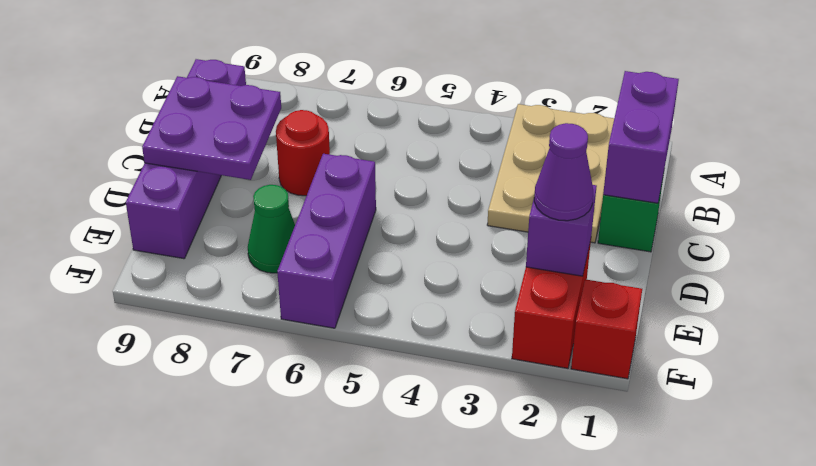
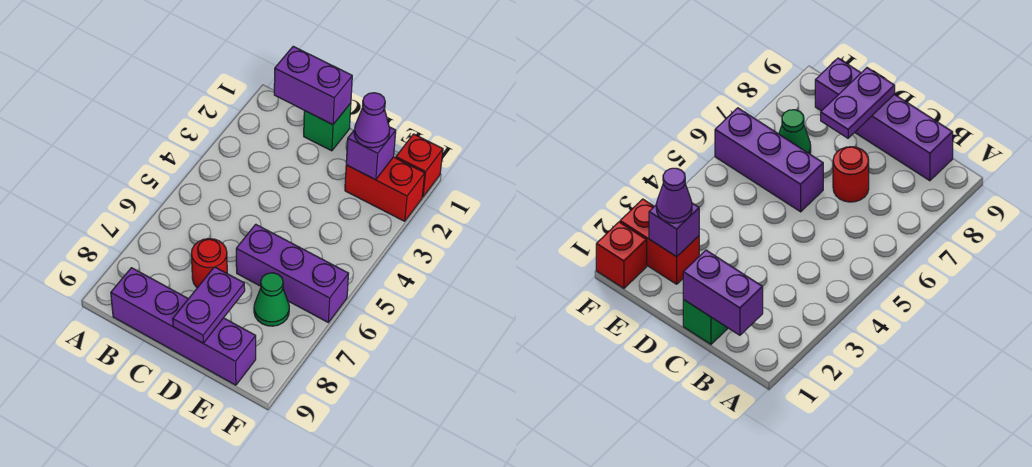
tan plate A2:C3 level 1 -> none
purple plate C8:D9 level 2 -> purple plate D8:D9 level 2

